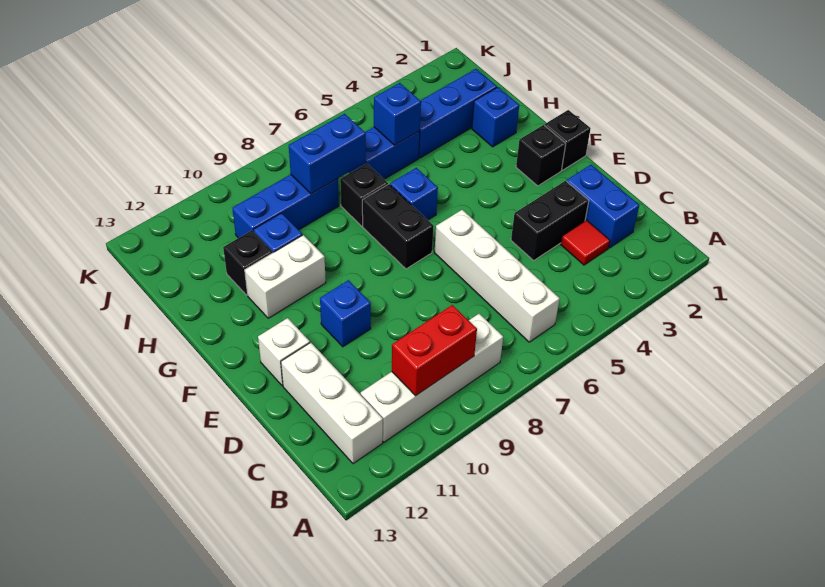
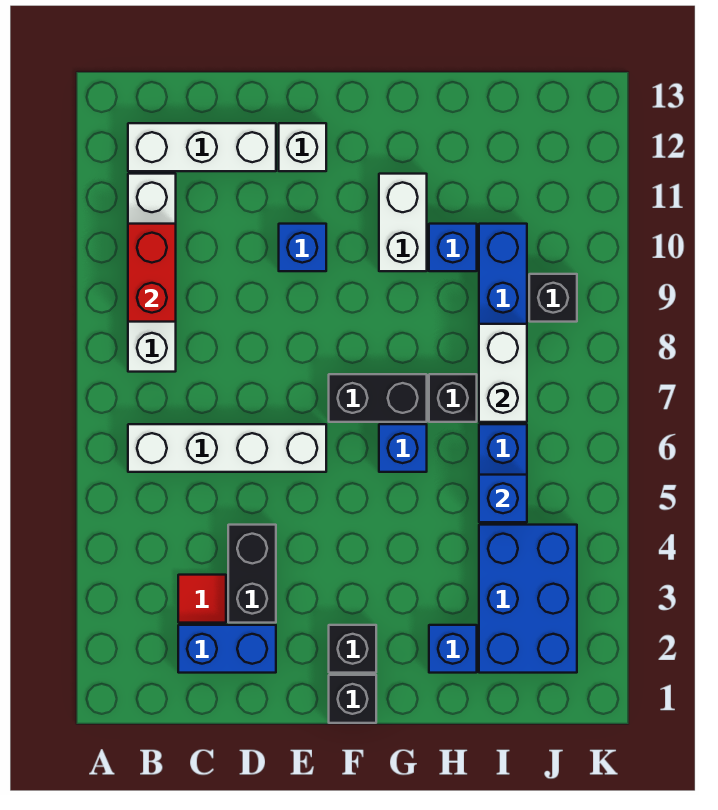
black brick H11 level 1 -> black brick J9 level 1
blue brick I2:I4 level 1 -> blue brick I2:J4 level 1
blue brick I7:I8 level 2 -> white brick I7:I8 level 2

